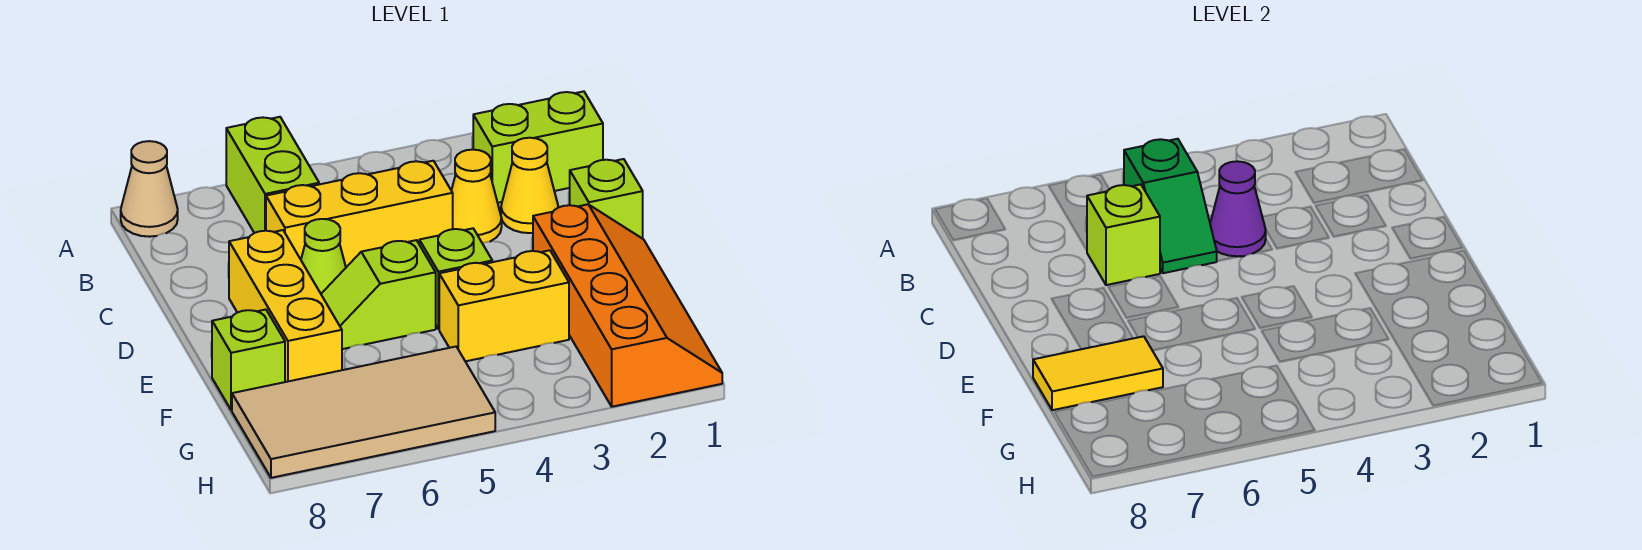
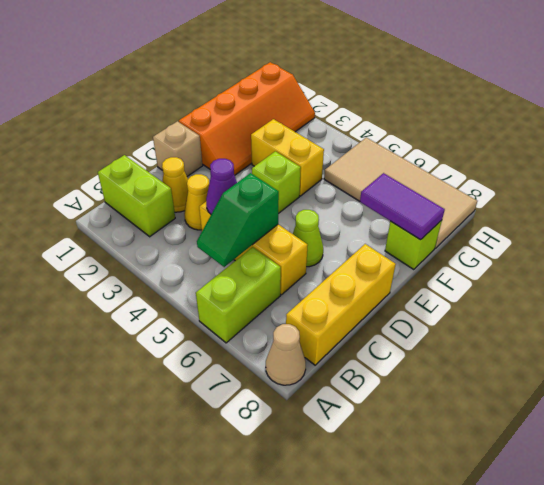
green slope B5:C5 level 2 top B -> green slope B5:C5 level 2 top C
lime brick C6 level 2 -> none
lime brick D1 level 1 -> tan brick D1 level 1
yellow brick D7:F7 level 1 -> yellow brick B8:D8 level 1
orange slope E1:H2 level 1 top 2 -> orange slope E1:H2 level 1 top 1
lime slope E5:E6 level 1 top 5 -> none
yellow tile F7:F8 level 2 -> purple tile F7:F8 level 2

